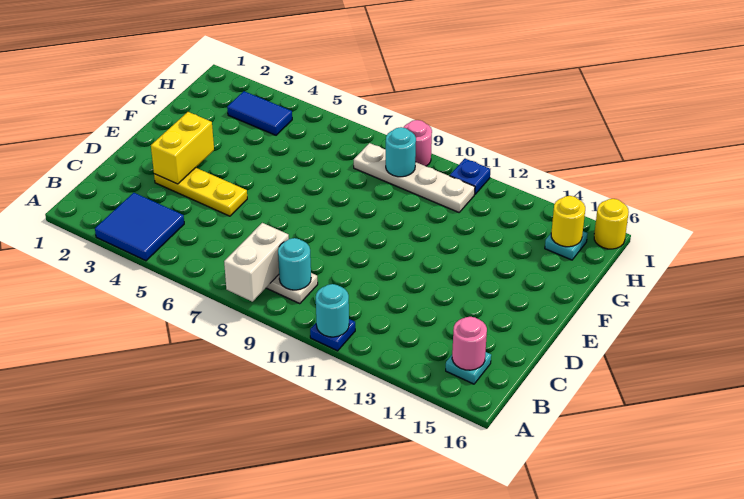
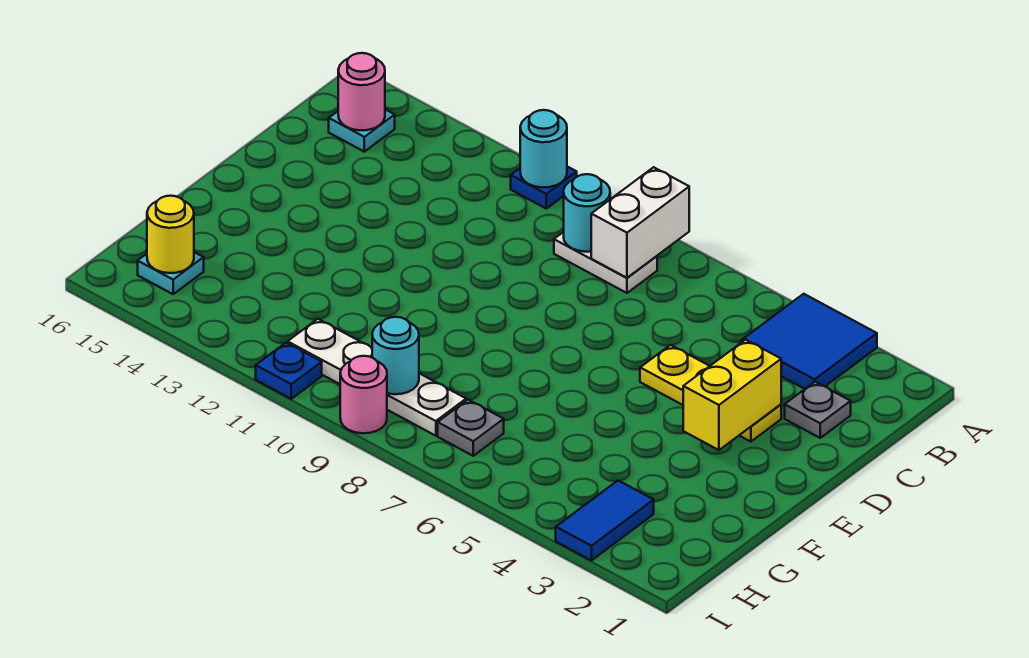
none -> grey plate C2 level 1
blue tile H3:H4 level 1 -> blue tile H3:I3 level 1
none -> grey plate H7 level 1
yellow round brick I16 level 1 -> none

